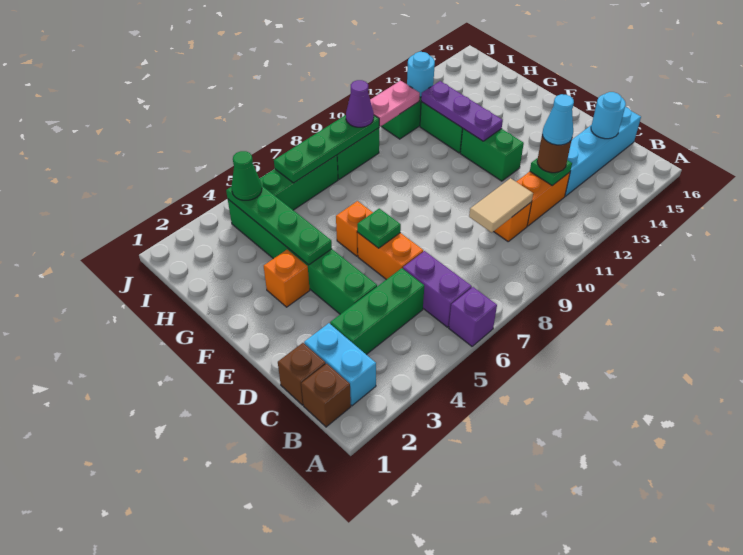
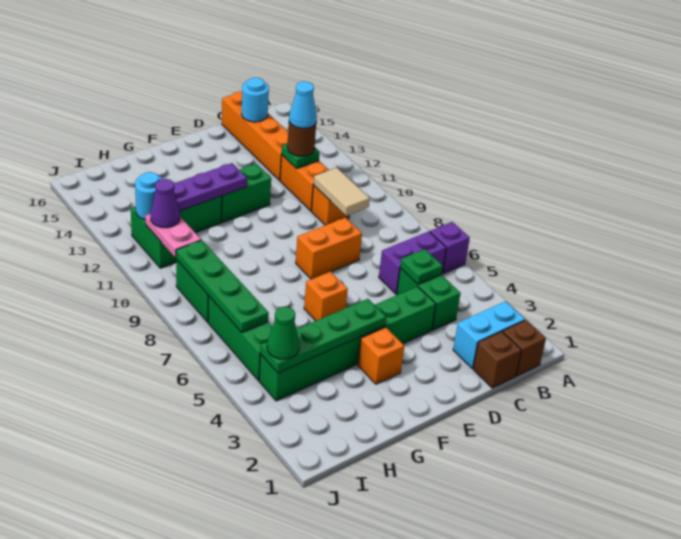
green brick C3:C5 level 1 -> green brick C4:C5 level 1
cyan brick C13:C16 level 1 -> orange brick C13:C16 level 1
orange brick D6:E6 level 1 -> orange brick D8:E8 level 1
green plate E6 level 2 -> green plate C5 level 2
purple cone I9 level 3 -> purple cone I11 level 3

